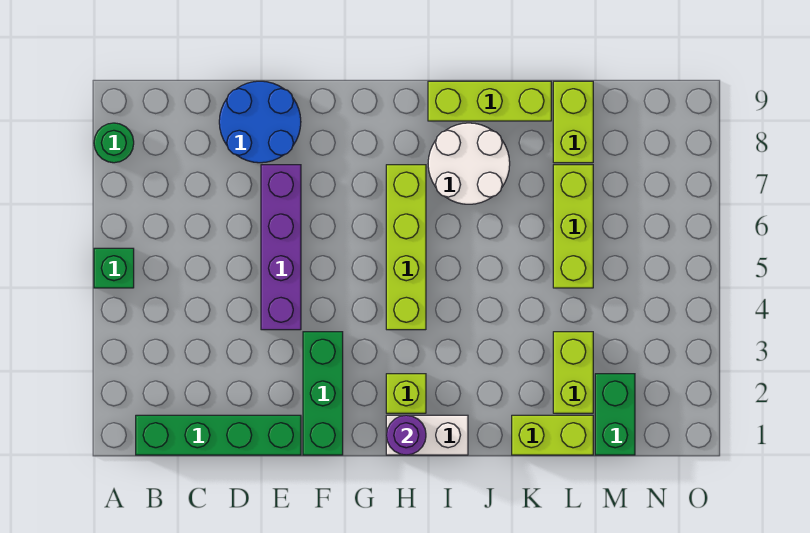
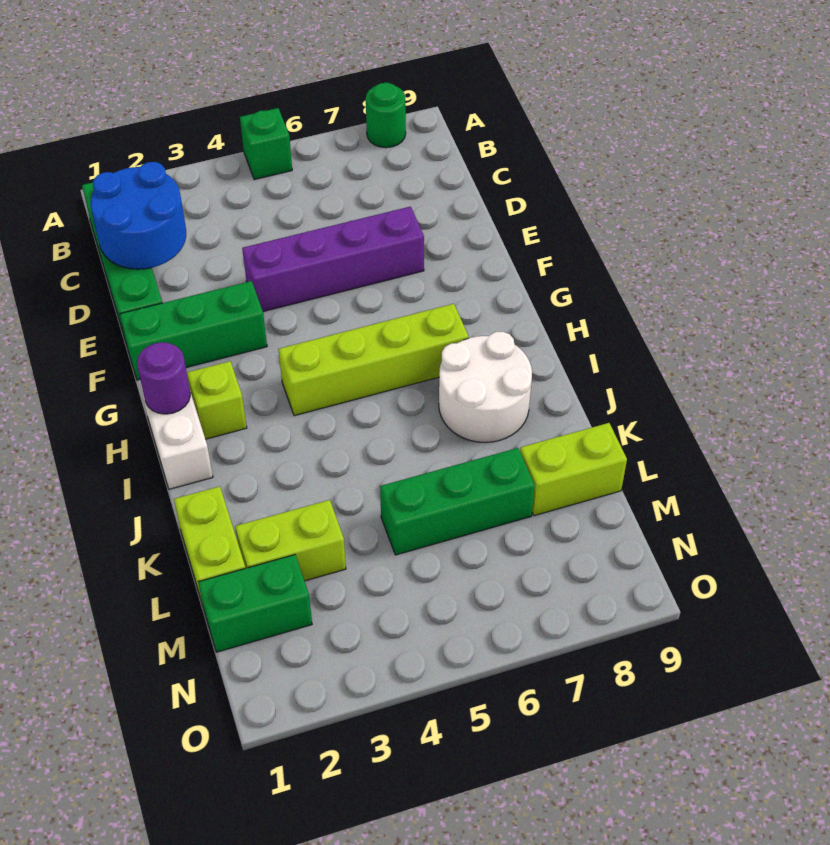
blue round brick D8:E9 level 1 -> blue round brick C1:D2 level 2
lime brick I9:K9 level 1 -> none
lime brick L5:L7 level 1 -> green brick L5:L7 level 1

